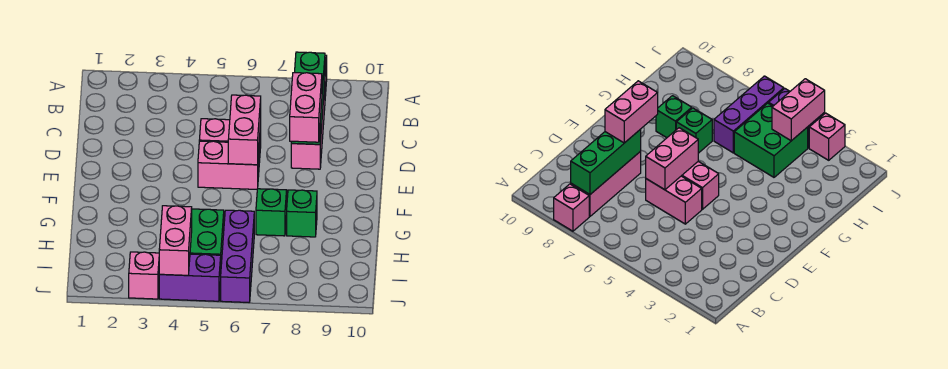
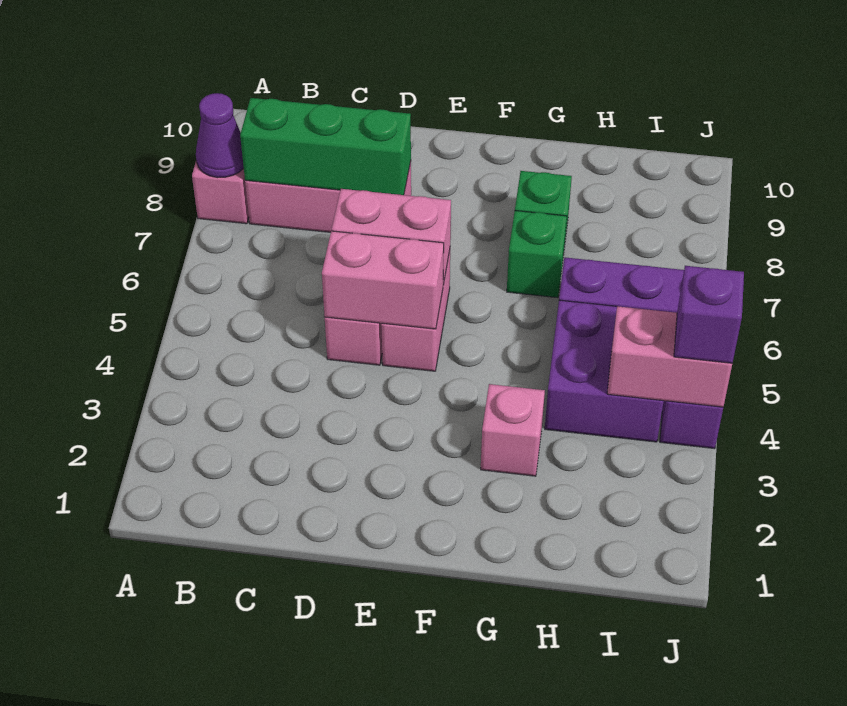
none -> purple cone A8 level 2
pink brick D8:E8 level 3 -> pink brick D5:E5 level 2
green brick H4:I5 level 1 -> purple brick H4:I5 level 1
pink brick J3 level 1 -> pink brick G3 level 1
none -> purple brick J4 level 3

